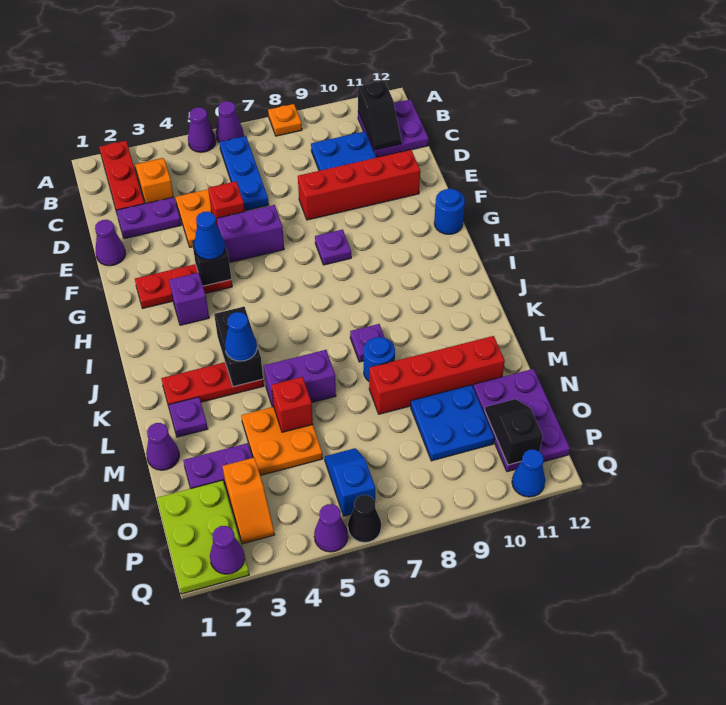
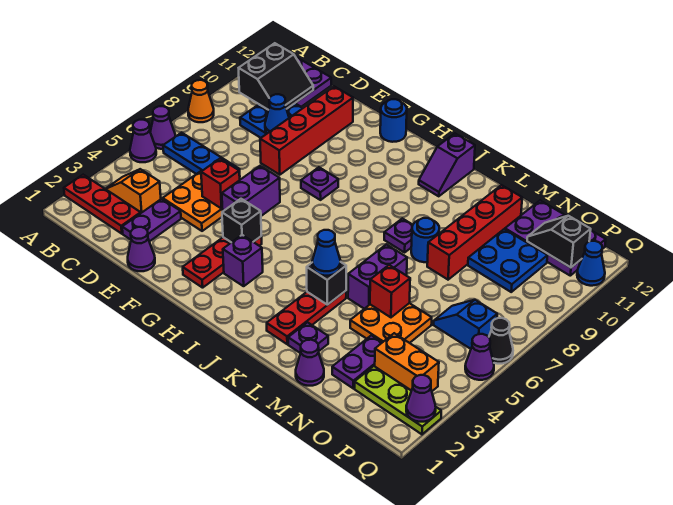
orange plate A8 level 1 -> orange cone A8 level 1
black slope B11:C11 level 2 top B -> black slope B10:C11 level 2 top B
blue cone G4 level 3 -> blue cone D9 level 2
black brick J4:K4 level 2 -> black brick K4 level 2
none -> purple slope J11:J12 level 1 top 12
lime plate O1:Q2 level 1 -> lime plate O2:Q2 level 1
orange slope O3:P3 level 1 top O -> orange brick O3:P3 level 1

